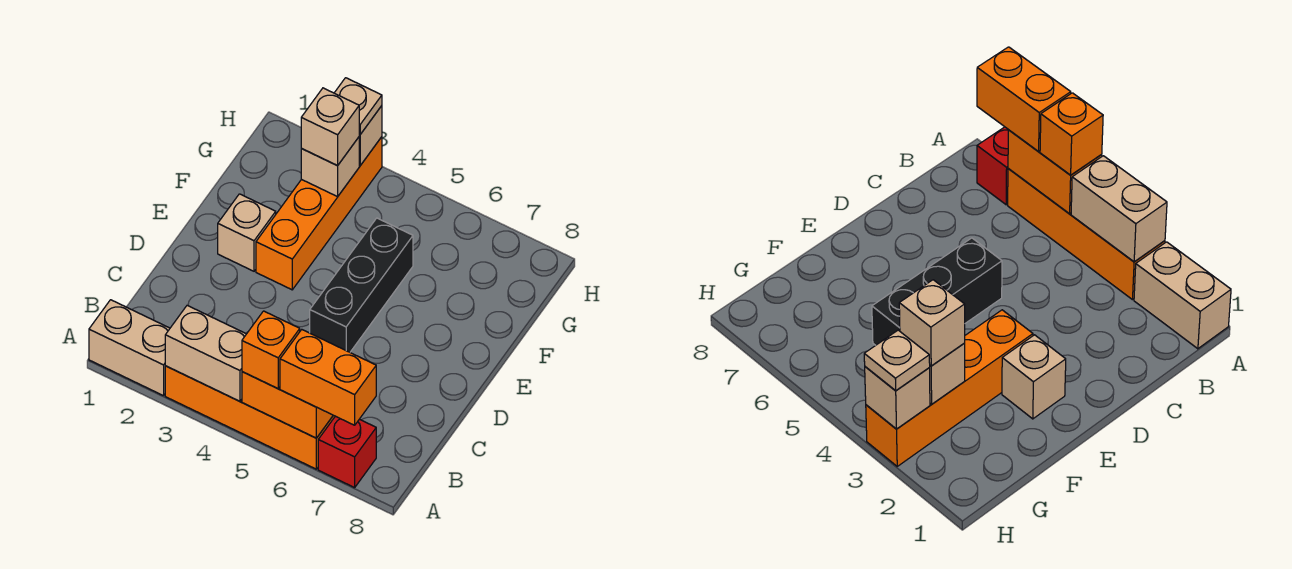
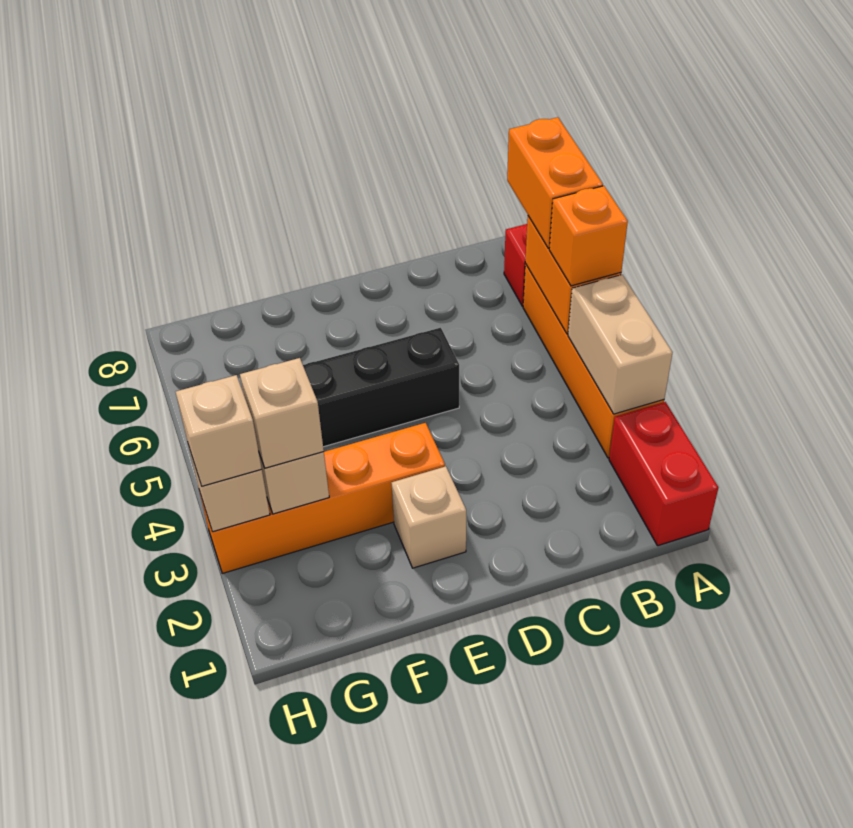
tan brick A1:A2 level 1 -> red brick A1:A2 level 1
tan plate H3 level 3 -> tan brick H3 level 3

